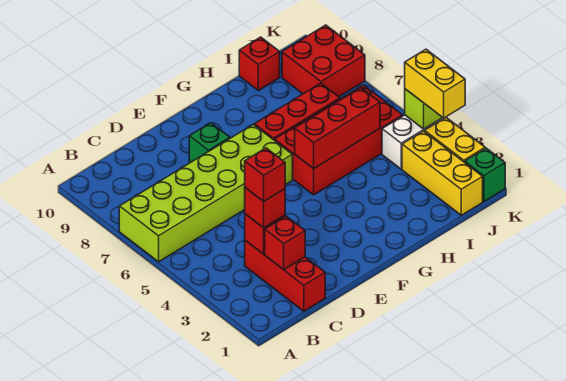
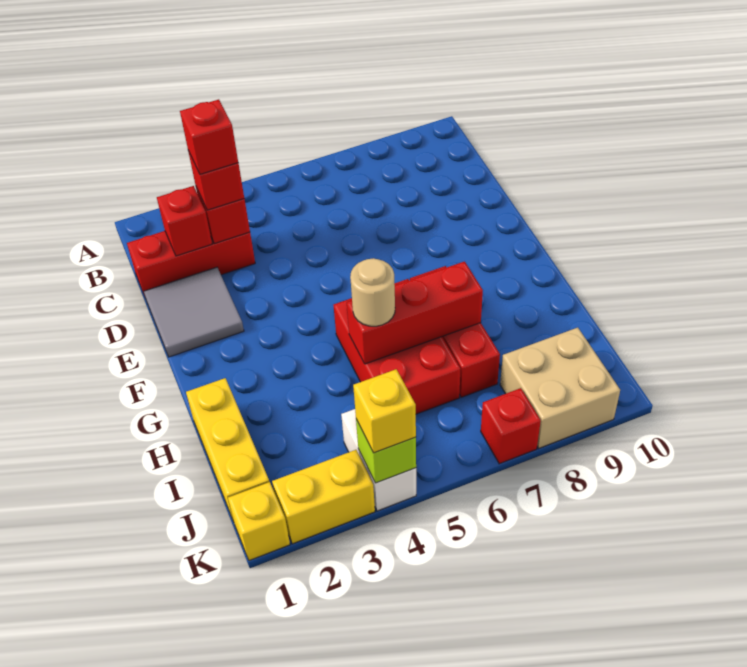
lime brick A6:F7 level 1 -> none
none -> grey tile D1:E2 level 1
green brick E8 level 1 -> none
red brick G5:J6 level 1 -> red brick G5:I6 level 1
red brick G5:I5 level 2 -> red brick H5:H7 level 2
none -> tan round brick H5 level 3
red brick I10 level 1 -> red brick K7 level 1
yellow brick J1:J3 level 1 -> yellow brick H1:J1 level 1
red brick J8:K9 level 1 -> tan brick J8:K9 level 1
green brick K1 level 1 -> yellow brick K1 level 1
yellow brick K3:K4 level 3 -> yellow brick K4 level 3

